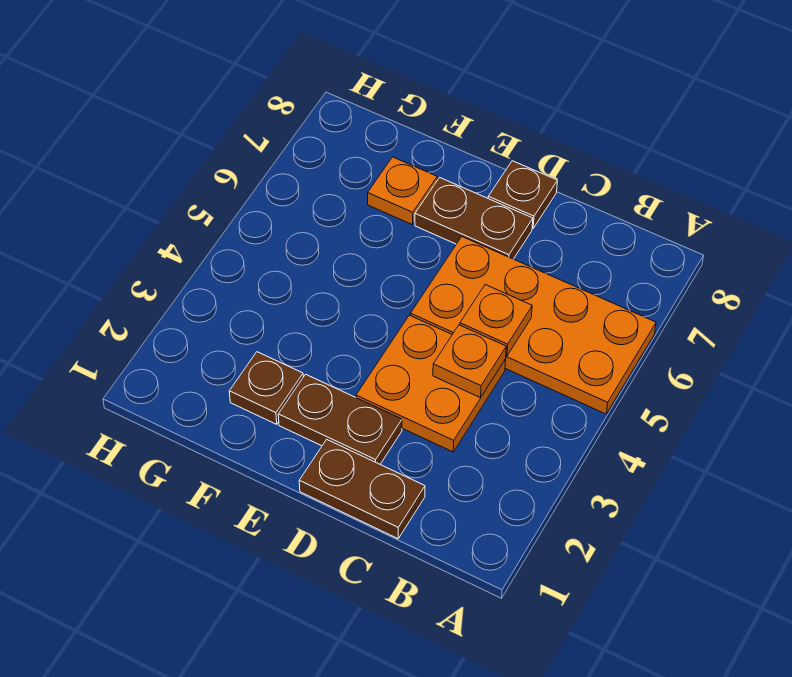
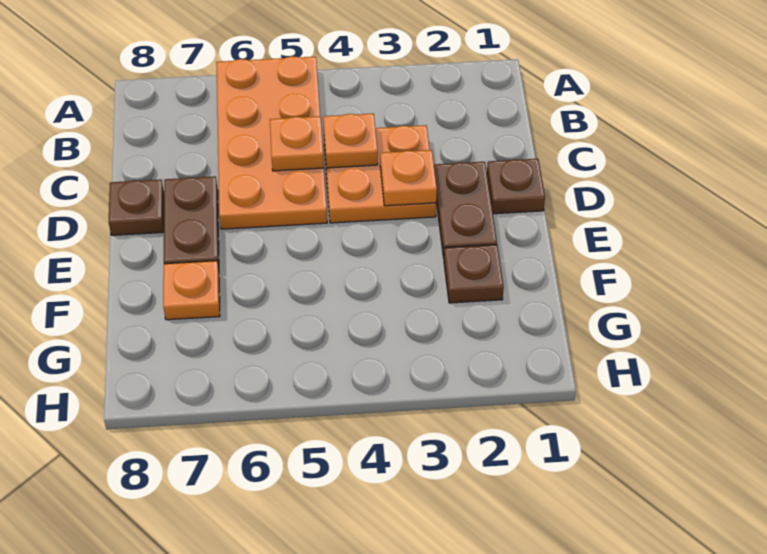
brown plate C1:D1 level 1 -> brown plate D1 level 1
none -> orange plate D3 level 2

